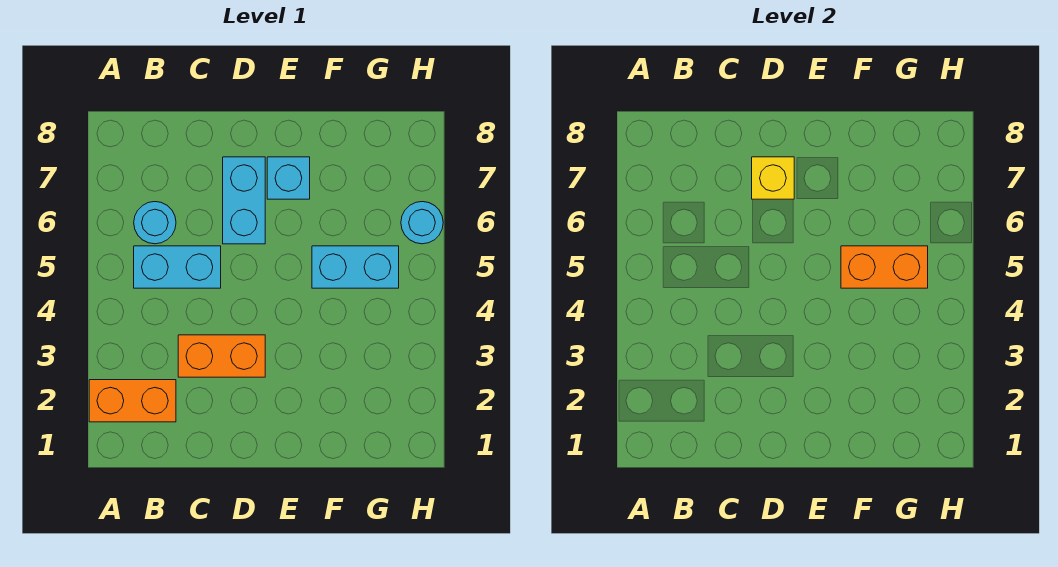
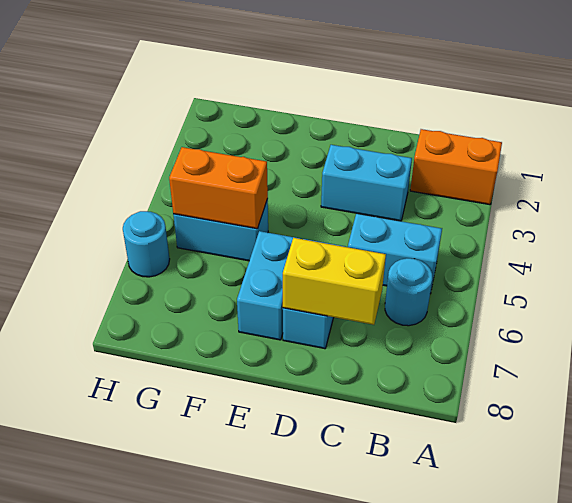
orange brick C3:D3 level 1 -> cyan brick C3:D3 level 1
yellow brick D7 level 2 -> yellow brick C7:D7 level 2
cyan brick E7 level 1 -> cyan brick E6:E7 level 1

